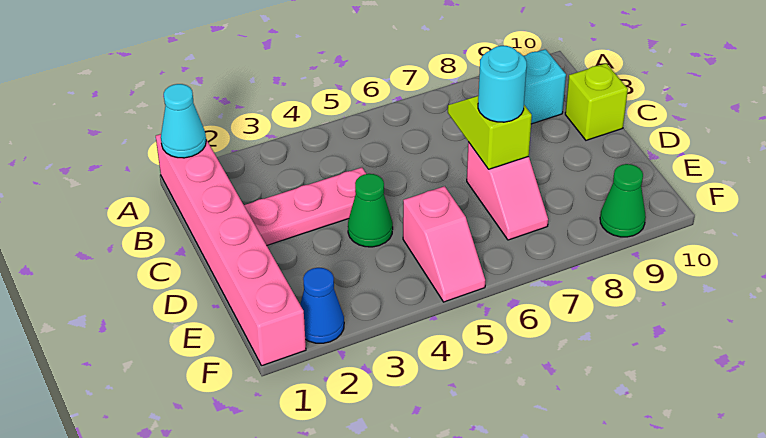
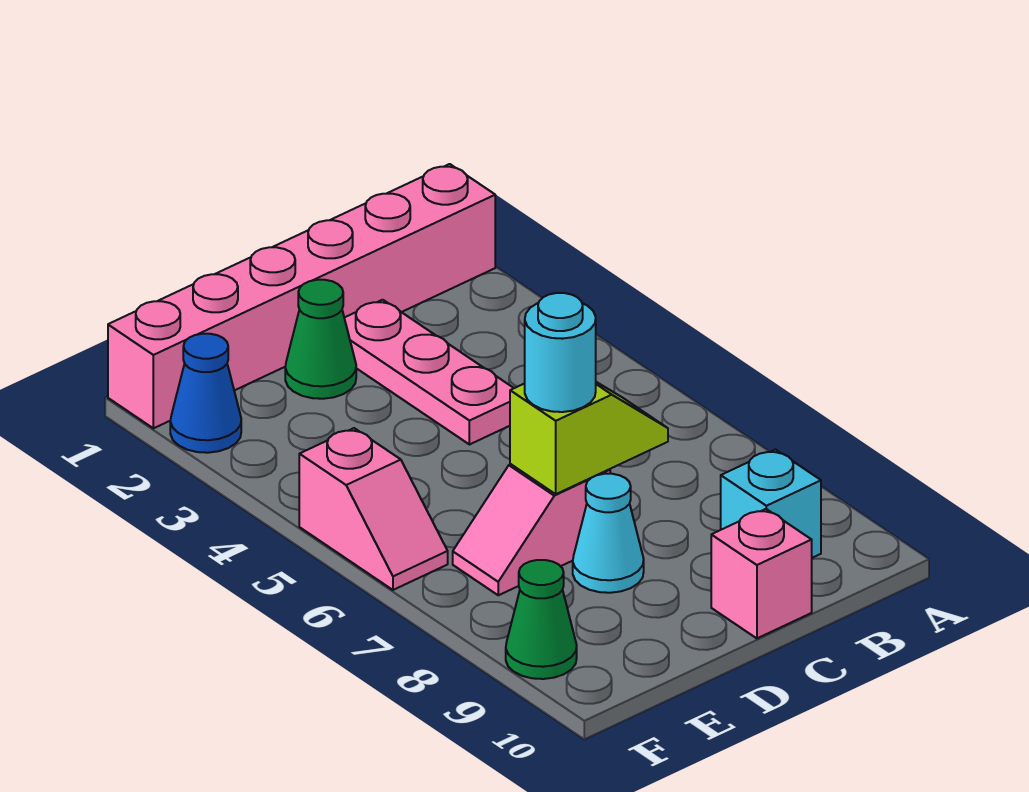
cyan cone A1 level 2 -> cyan cone D8 level 1
lime brick C10 level 1 -> pink brick C10 level 1
green cone D4 level 1 -> green cone D2 level 1
pink slope E5:F5 level 1 top E -> pink slope F5:F6 level 1 top 5

